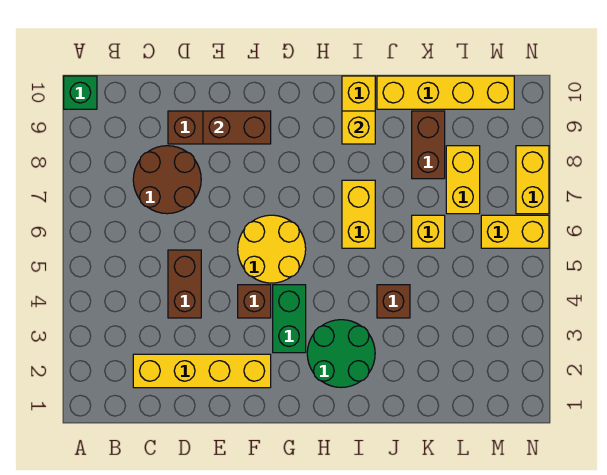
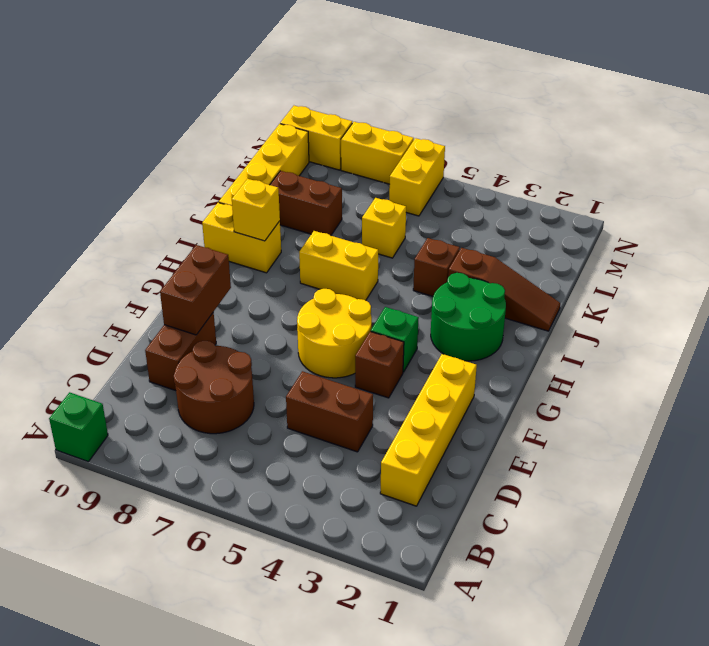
green brick G3:G4 level 1 -> green brick G4 level 1
none -> brown slope J1:J3 level 1 top 3
yellow brick L7:L8 level 1 -> yellow brick N9:N10 level 1

